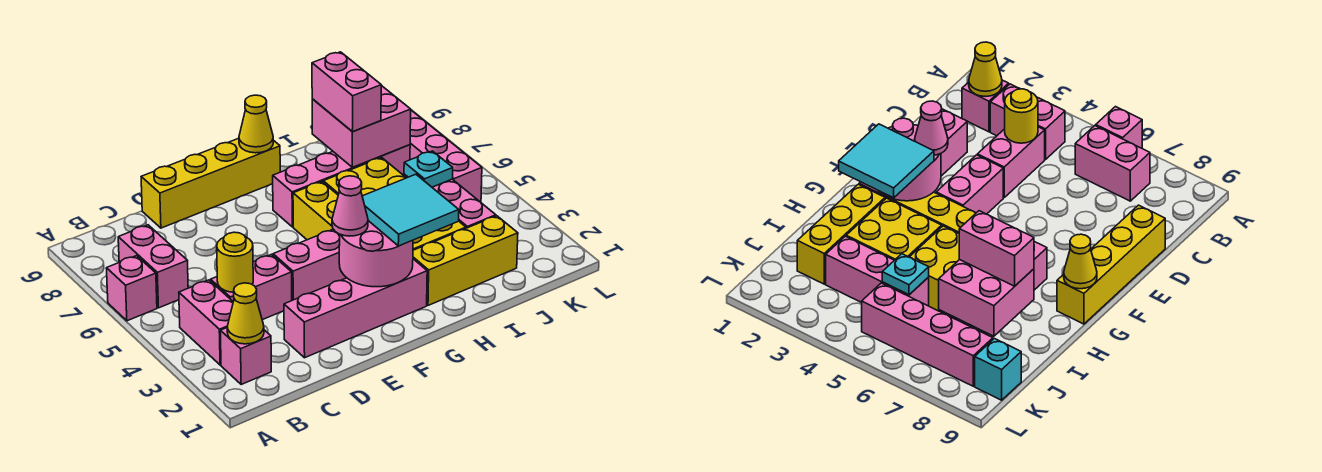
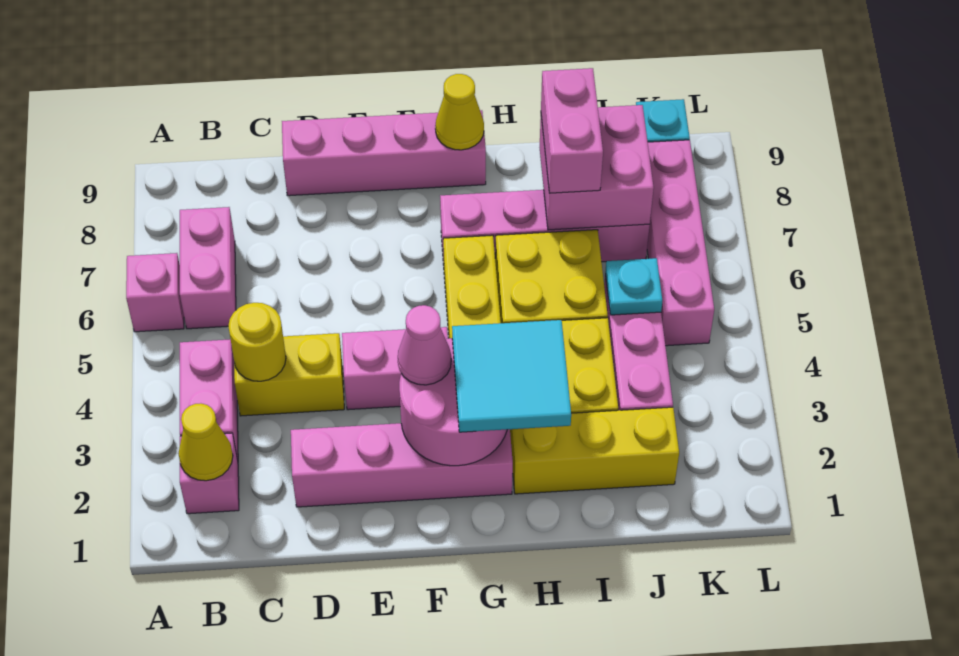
pink brick C4:D4 level 1 -> yellow brick C4:D4 level 1
yellow brick D9:G9 level 1 -> pink brick D9:G9 level 1

